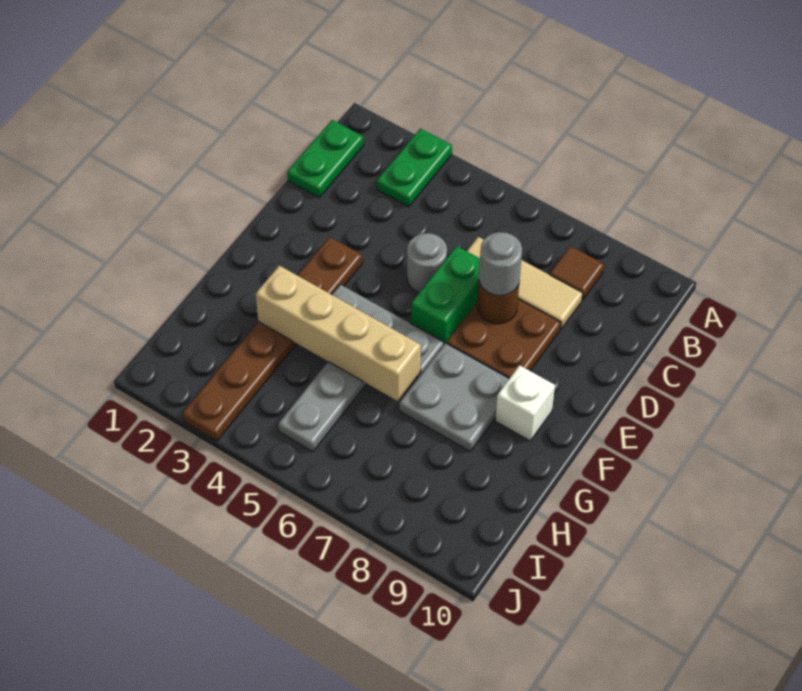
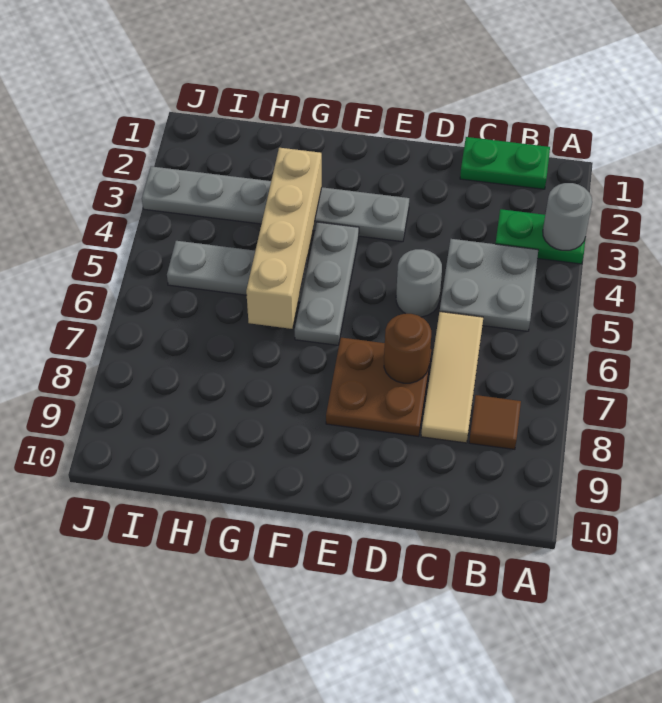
green brick D6:E6 level 1 -> none
grey round brick D7 level 3 -> grey round brick A3 level 2
brown plate E3:J3 level 1 -> grey plate E3:J3 level 1
grey plate F7:G8 level 1 -> grey plate B4:C5 level 1
white brick F9 level 1 -> none

